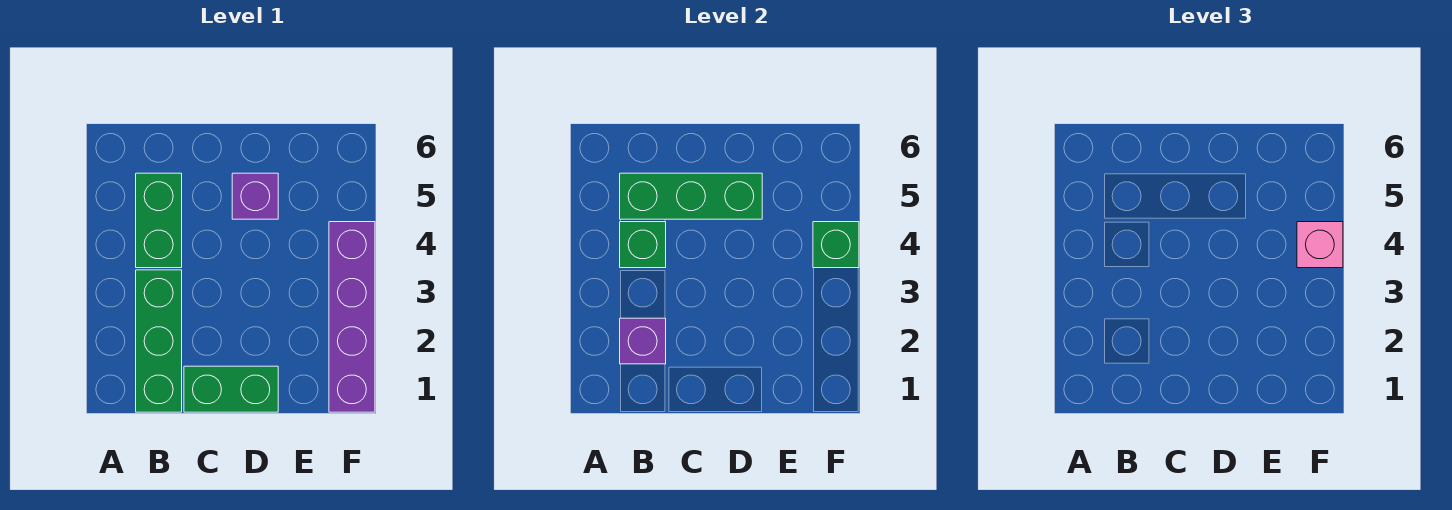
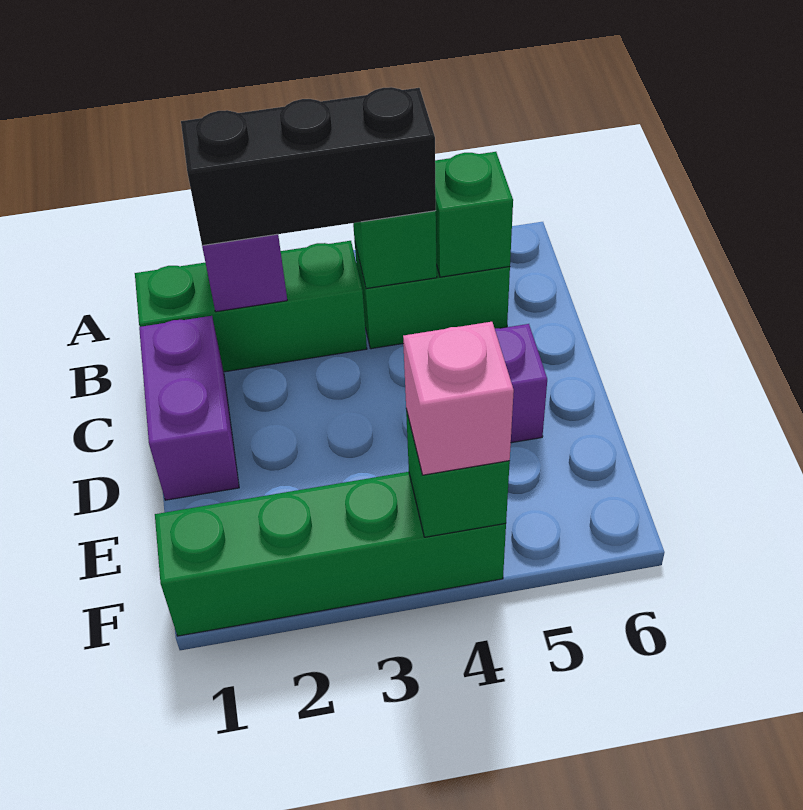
none -> black brick B2:B4 level 3
green brick B5:D5 level 2 -> green brick B5 level 2
green brick C1:D1 level 1 -> purple brick C1:D1 level 1
purple brick F1:F4 level 1 -> green brick F1:F4 level 1

